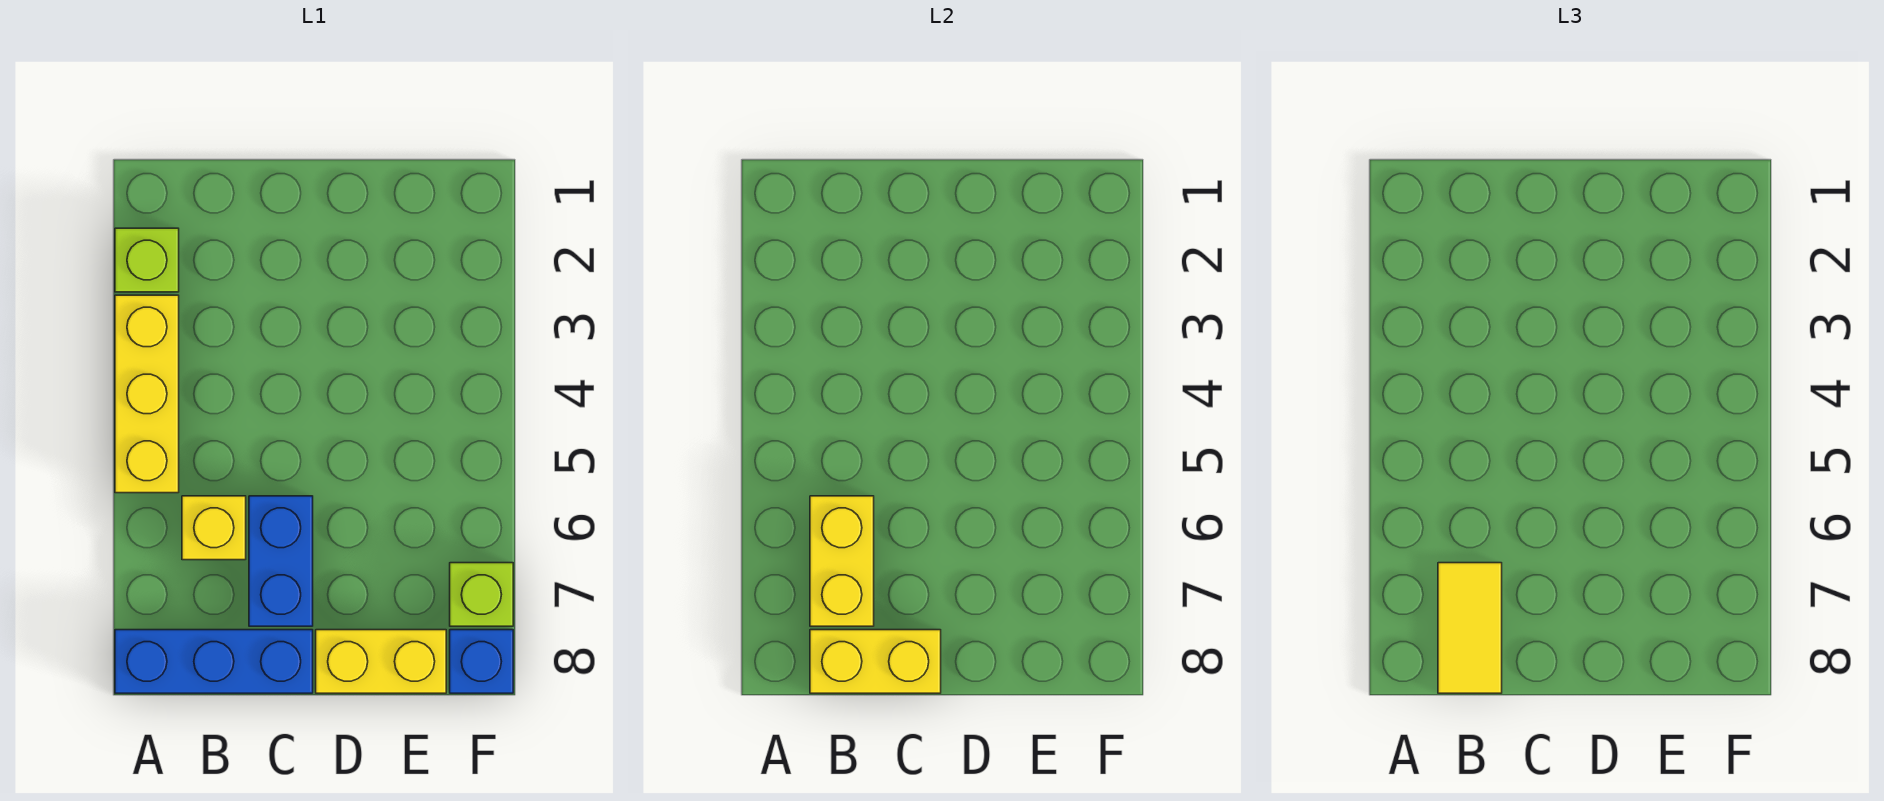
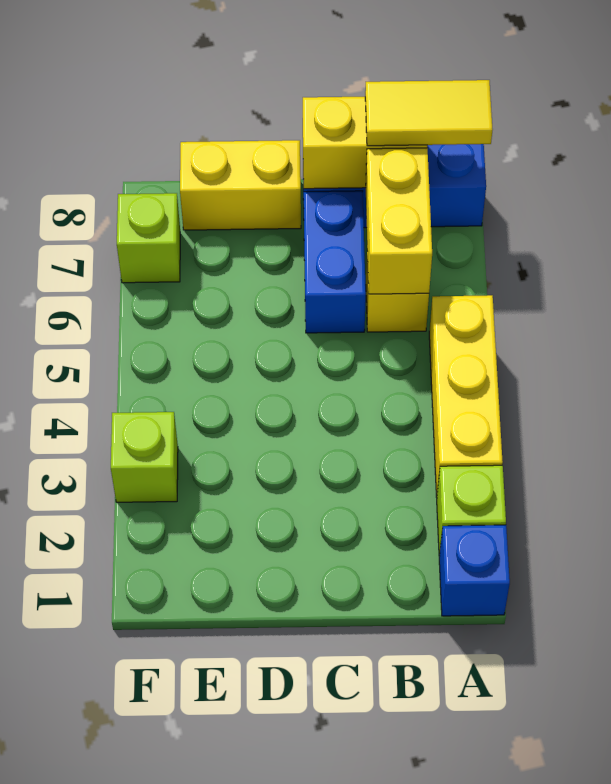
yellow tile B7:B8 level 3 -> yellow tile A8:B8 level 3
none -> lime brick F3 level 1
blue brick F8 level 1 -> blue brick A1 level 1

